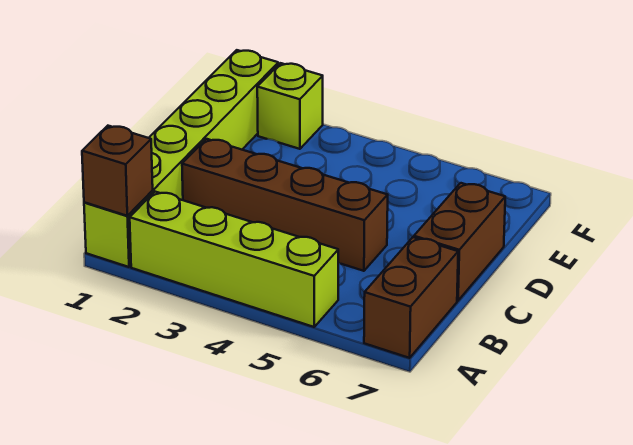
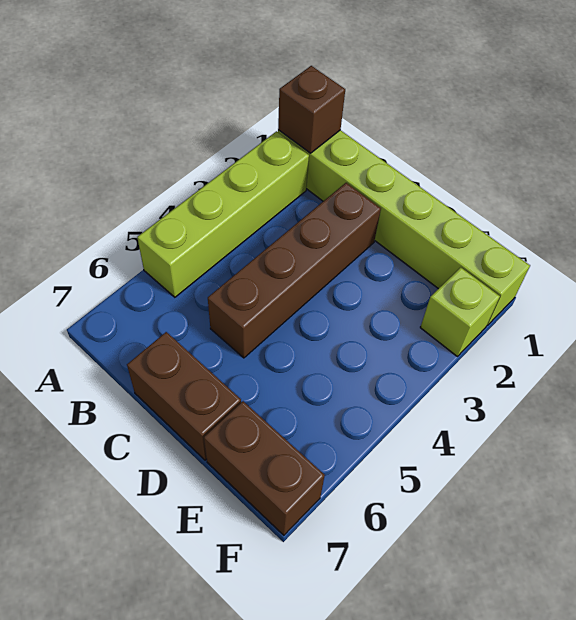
brown brick A7:B7 level 1 -> brown brick E7:F7 level 1

